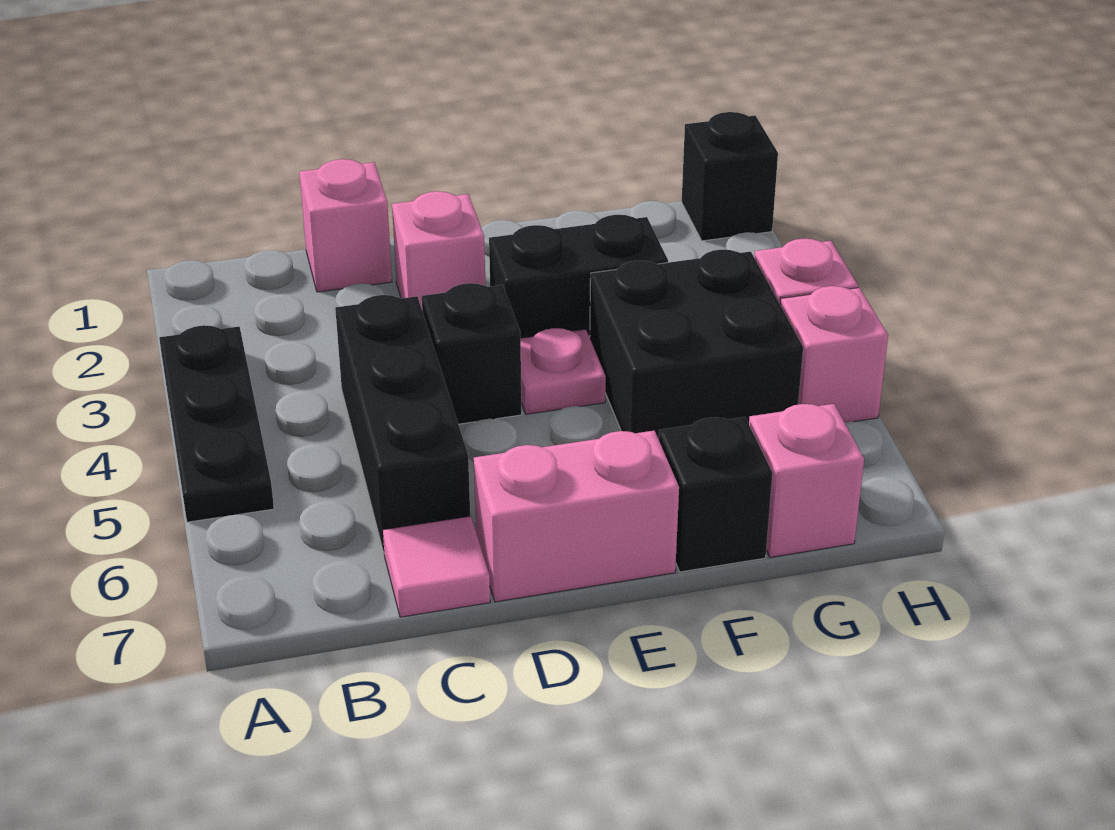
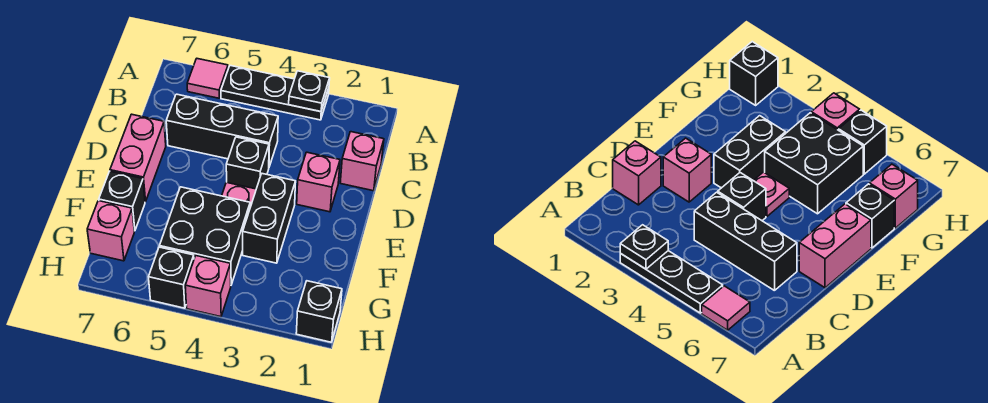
none -> black plate A3 level 2
pink tile C7 level 1 -> pink tile A6 level 1
pink brick H5 level 1 -> black brick H5 level 1

